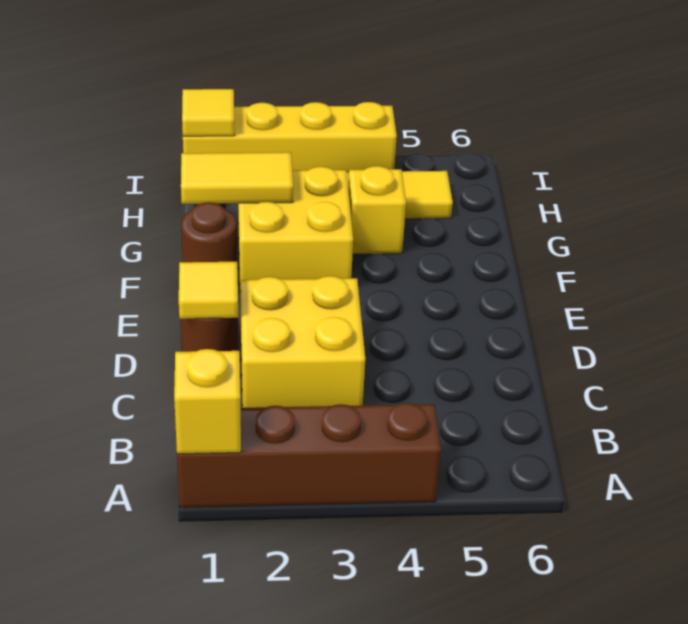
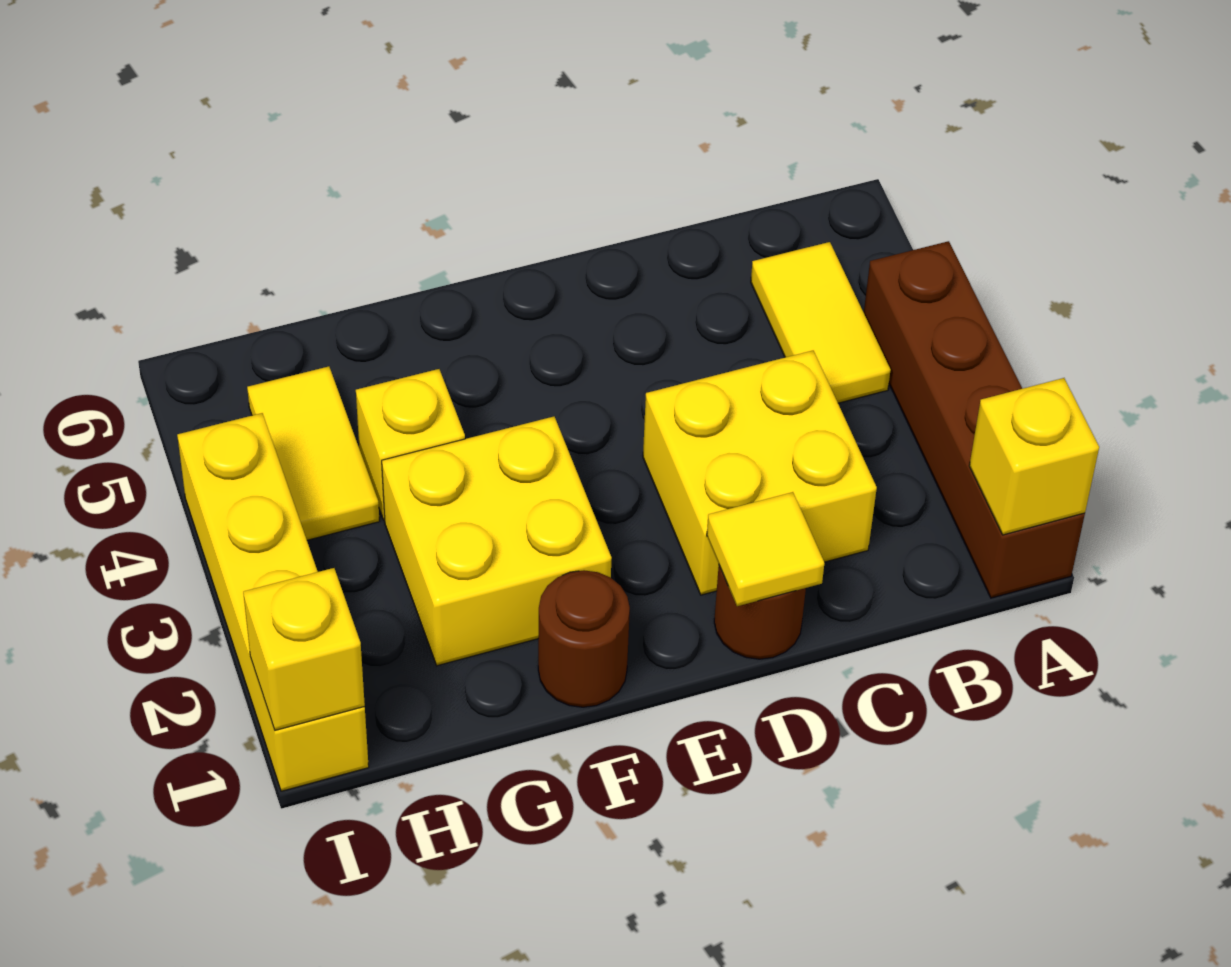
yellow tile G1:G2 level 2 -> yellow tile B4:B5 level 1
yellow tile I1 level 2 -> yellow brick I1 level 2

